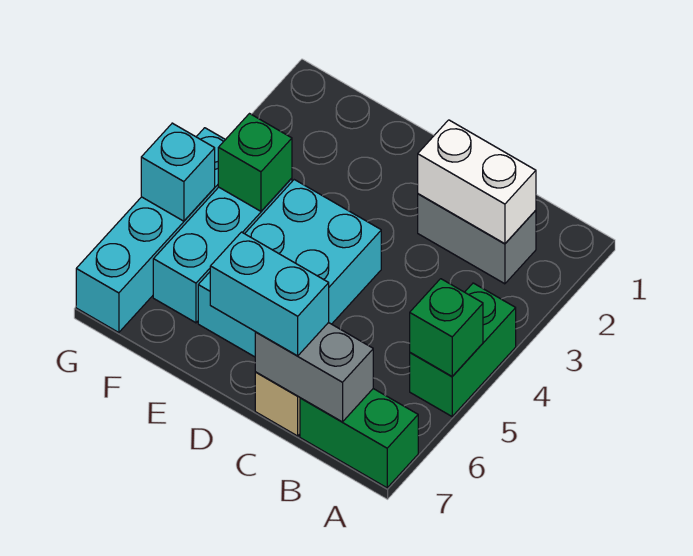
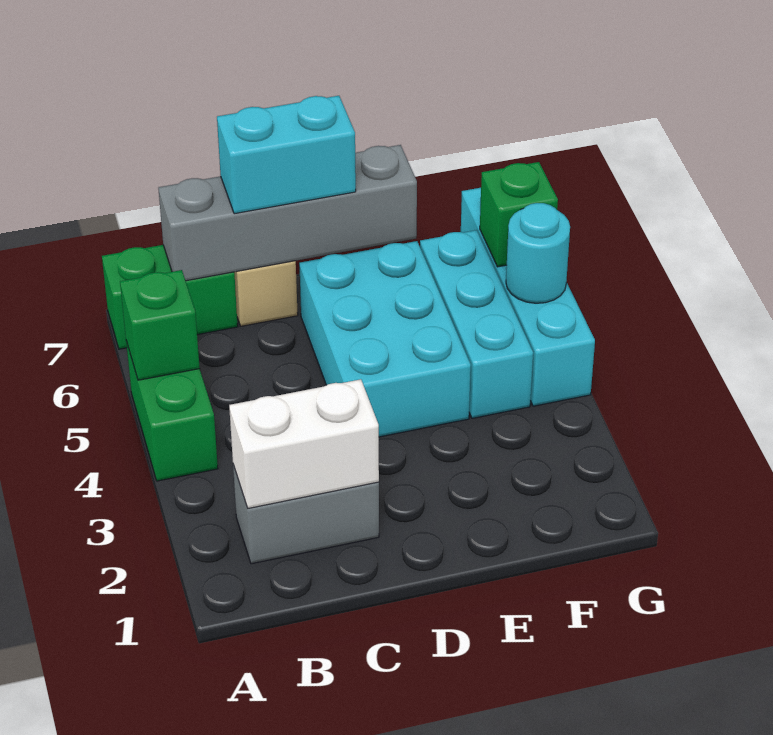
grey brick B7:C7 level 2 -> grey brick B7:E7 level 2
green brick F4 level 2 -> green brick G6 level 2
cyan brick G5 level 2 -> cyan round brick G5 level 2

